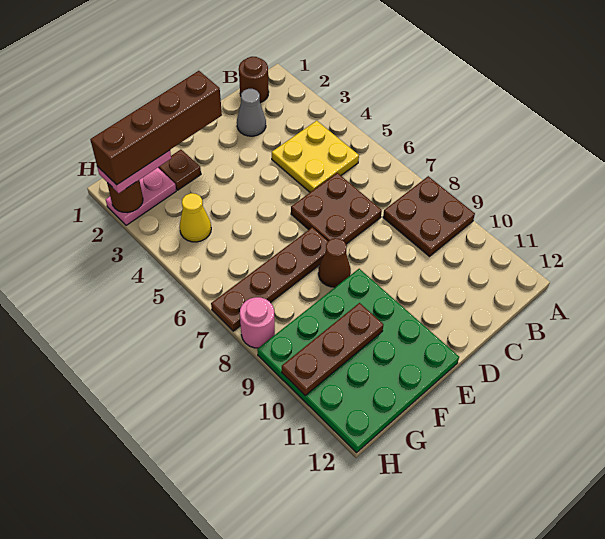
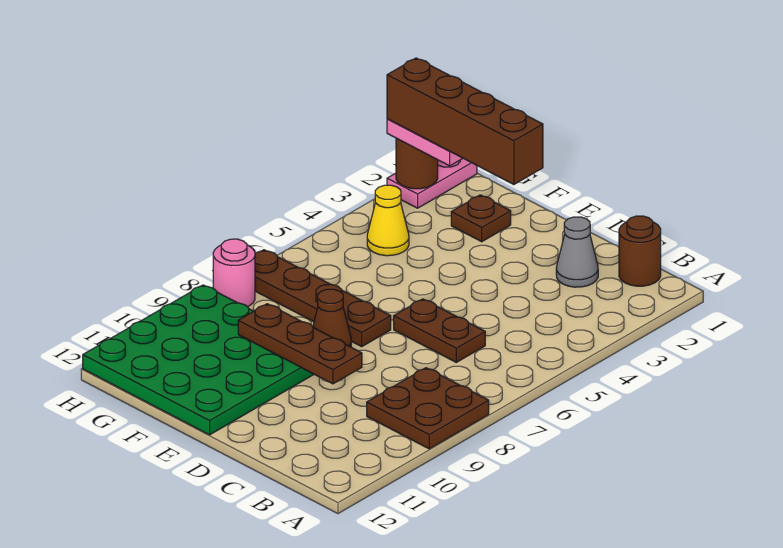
yellow plate B4:C5 level 1 -> none
brown plate C6:D7 level 1 -> brown plate C6:D6 level 1
brown plate F10:H10 level 2 -> brown plate D9:F9 level 2
pink plate G2:H2 level 1 -> pink plate H1:H2 level 1

